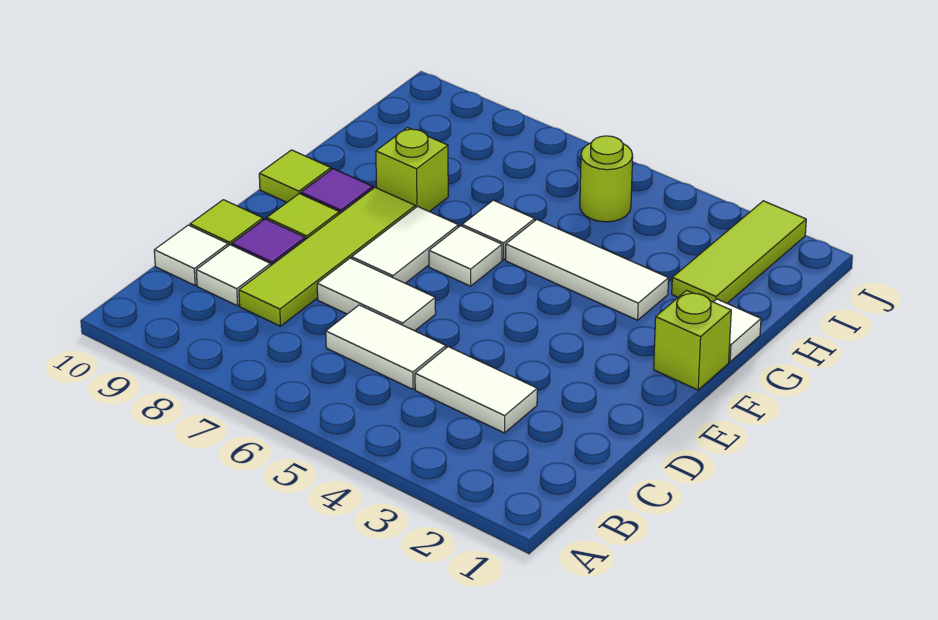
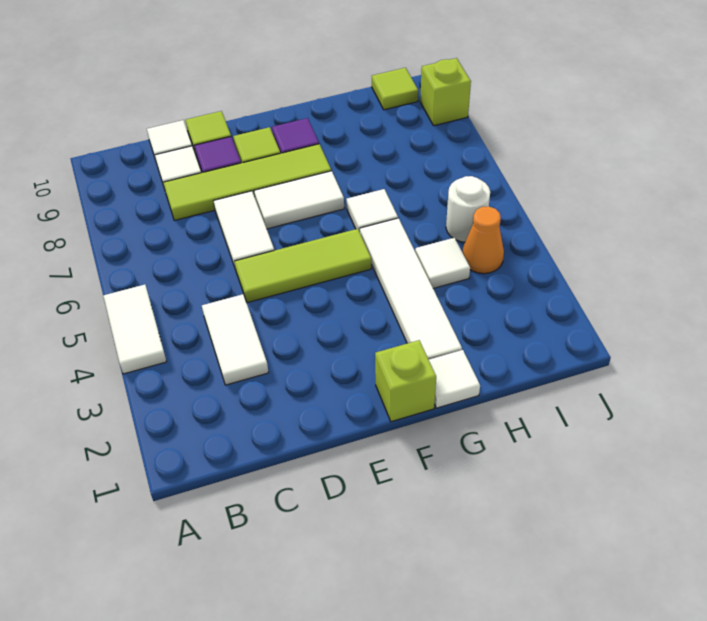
white tile C5:C6 level 1 -> white tile A4:A5 level 1
white tile F6 level 1 -> white tile H4 level 1
lime tile F10 level 1 -> lime tile I10 level 1
white tile G3:G5 level 1 -> white tile G2:G5 level 1
lime brick G8 level 1 -> lime brick J9 level 1
lime tile H2:J2 level 1 -> lime tile D5:F5 level 1
none -> orange cone I4 level 1
lime round brick I5 level 1 -> white round brick I5 level 1

